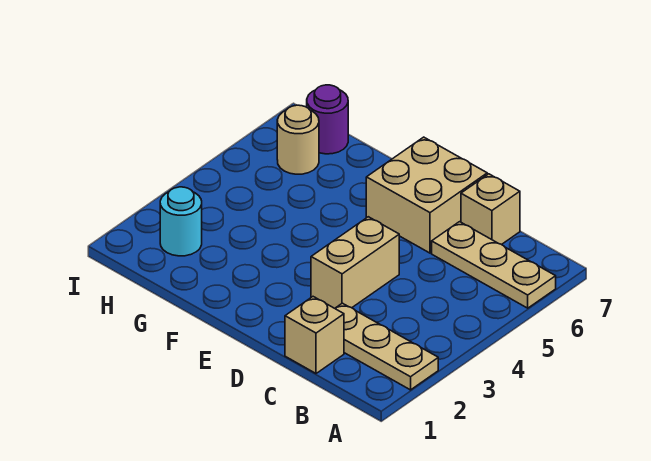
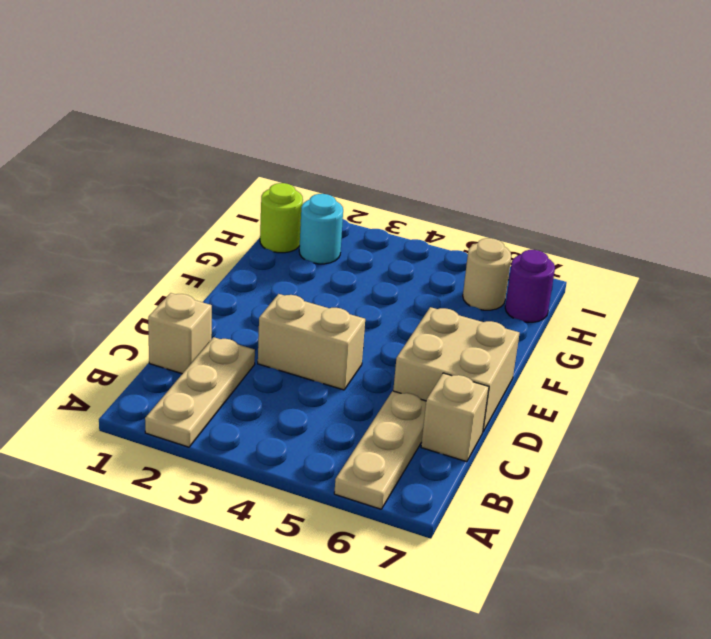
none -> lime round brick H1 level 1

